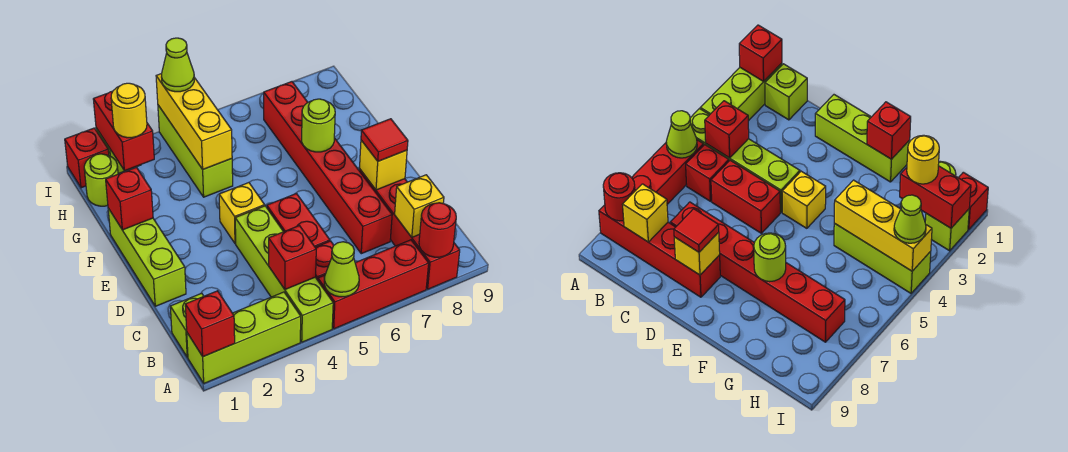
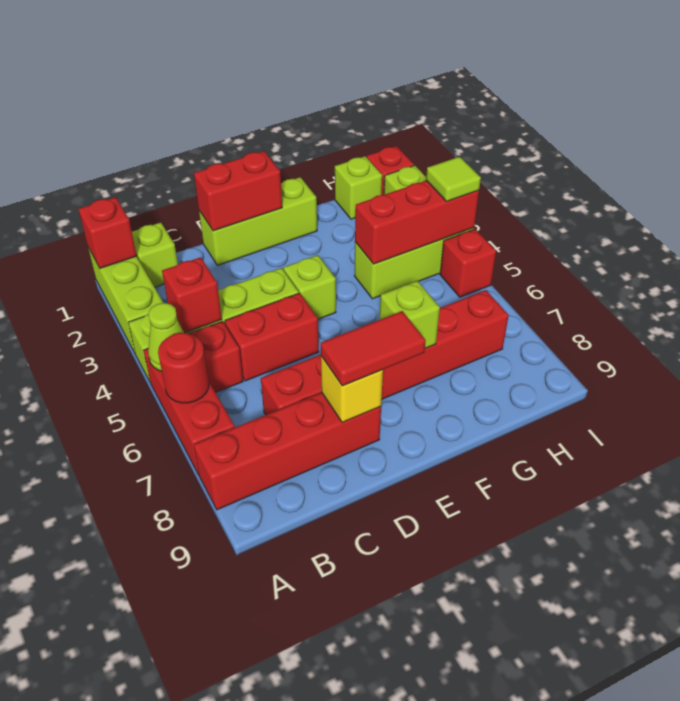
red round brick A8 level 2 -> red round brick A6 level 2
yellow brick B8 level 2 -> none
red tile D8 level 3 -> red tile D8:E8 level 3
yellow brick E4 level 1 -> lime brick E4 level 1
red brick F1 level 2 -> red brick I5 level 1
lime round brick F7 level 2 -> lime brick F7 level 2
yellow brick G4:I4 level 2 -> red brick G4:I4 level 2
lime round brick H1 level 1 -> lime brick H1 level 1
red brick H2:I2 level 2 -> red brick D1:E1 level 2
yellow round brick H2 level 3 -> none
lime cone I4 level 3 -> lime tile I4 level 3

